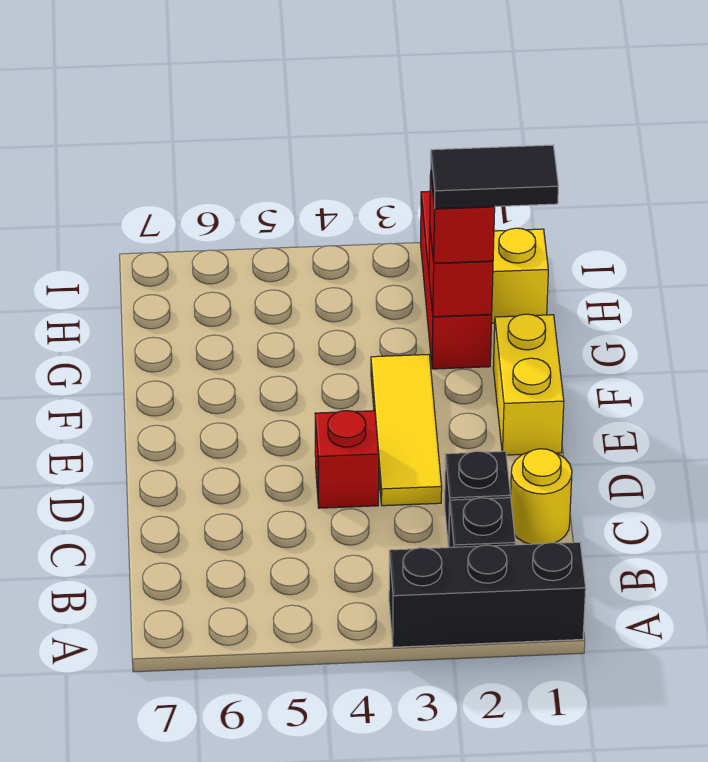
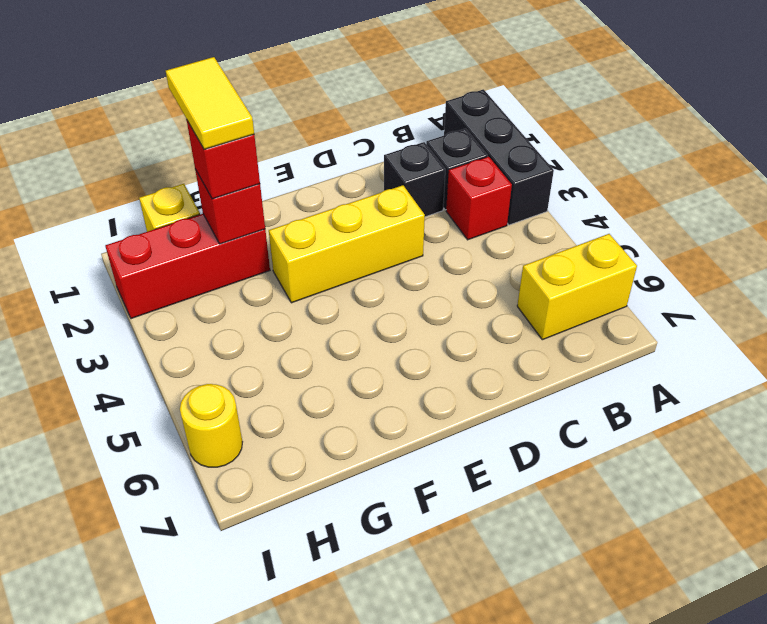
yellow round brick C1 level 1 -> yellow round brick I6 level 1
yellow tile D3:F3 level 1 -> yellow brick D3:F3 level 1
red brick D4 level 1 -> red brick B3 level 1
yellow brick E1:F1 level 1 -> yellow brick A6:B6 level 1
black tile G1:G2 level 4 -> yellow tile G1:G2 level 4

